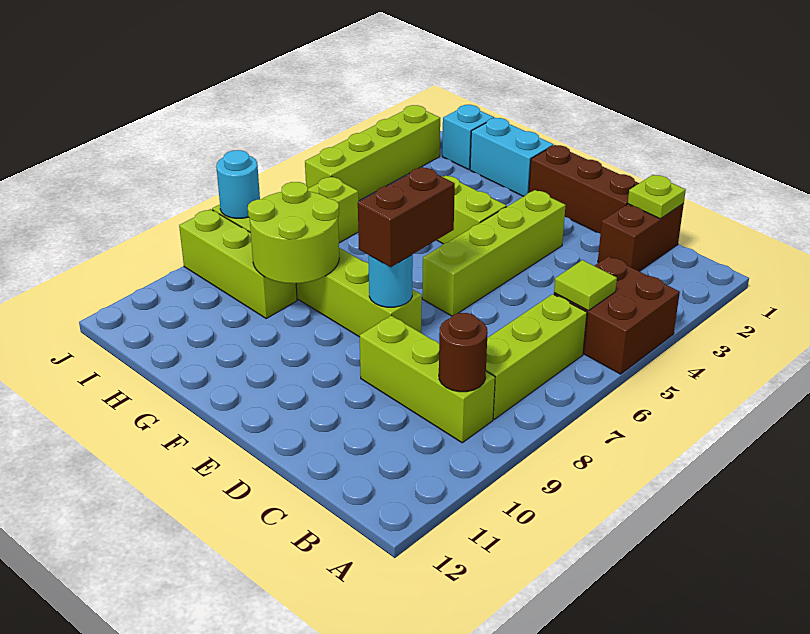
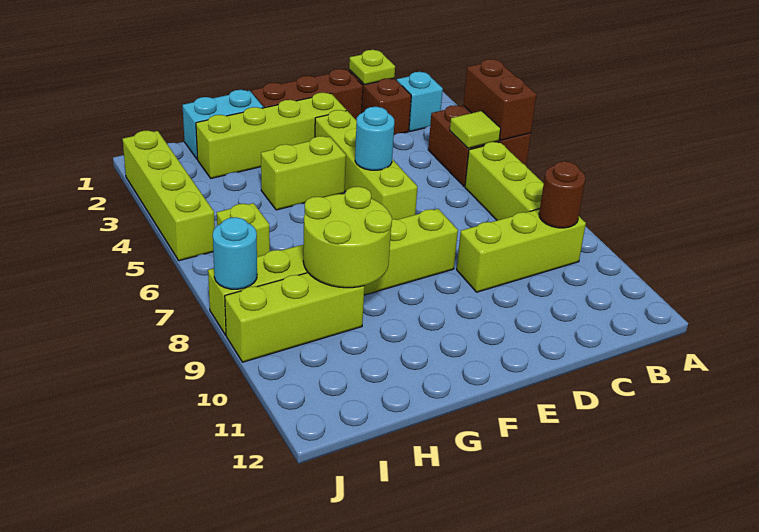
none -> lime brick E2:H2 level 1
brown brick E7:E8 level 3 -> brown brick A4:A5 level 2
cyan round brick E8 level 2 -> cyan round brick E5 level 2
cyan brick I1 level 1 -> cyan brick B2 level 1

